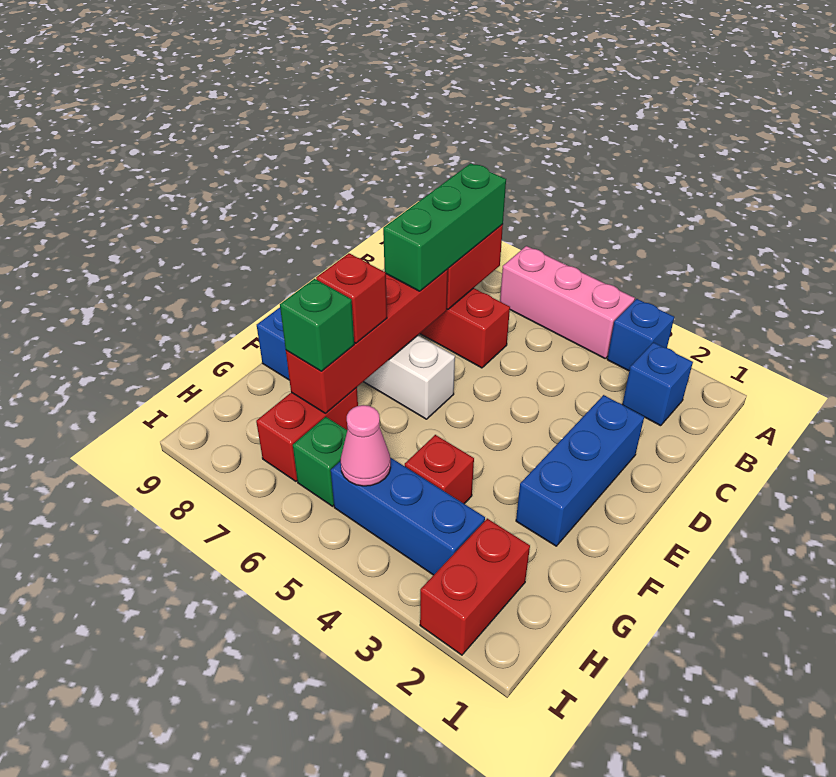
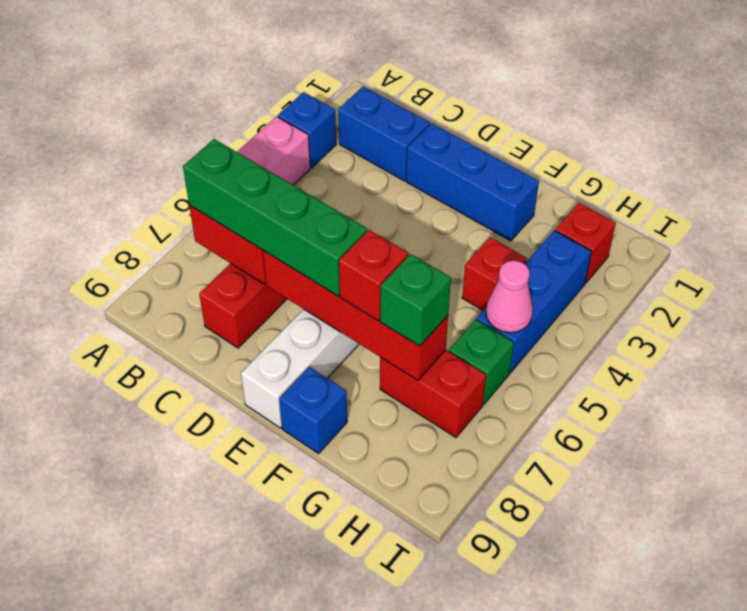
blue brick B2 level 1 -> blue brick B2:C2 level 1
green brick B7:D7 level 3 -> green brick B7:E7 level 3
red brick H2:I2 level 1 -> red brick H2 level 1

